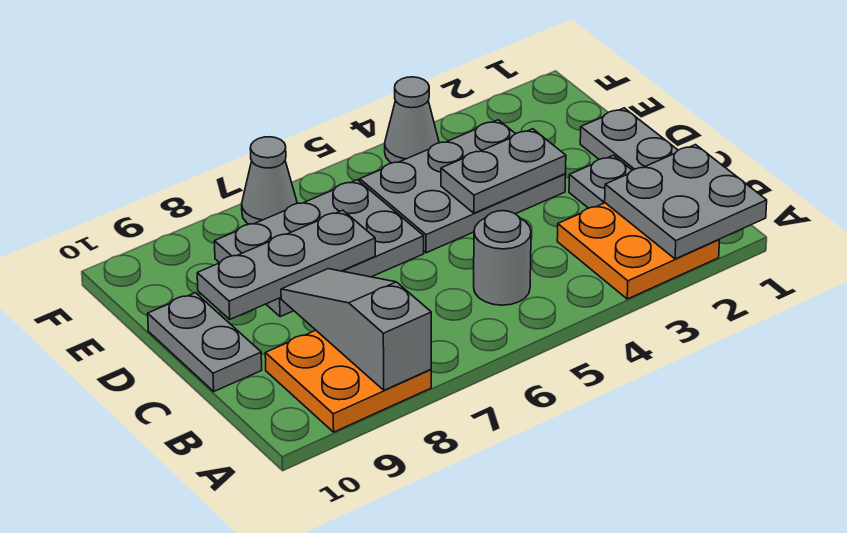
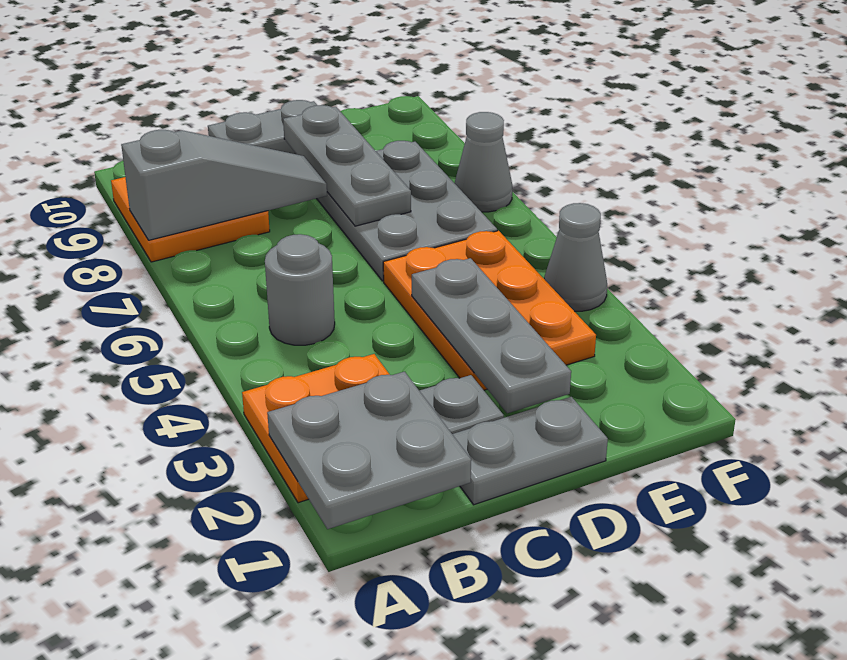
grey plate D3:E5 level 1 -> orange plate D3:E5 level 1
grey plate D3:D4 level 2 -> grey plate D2:D4 level 2

